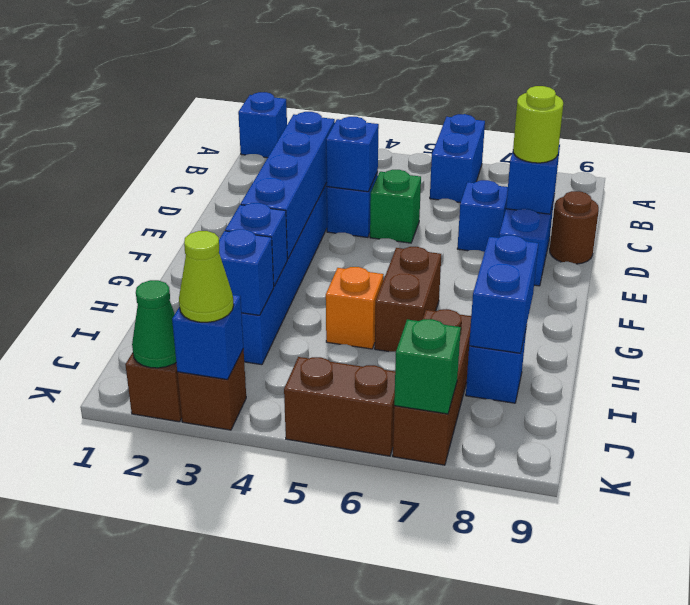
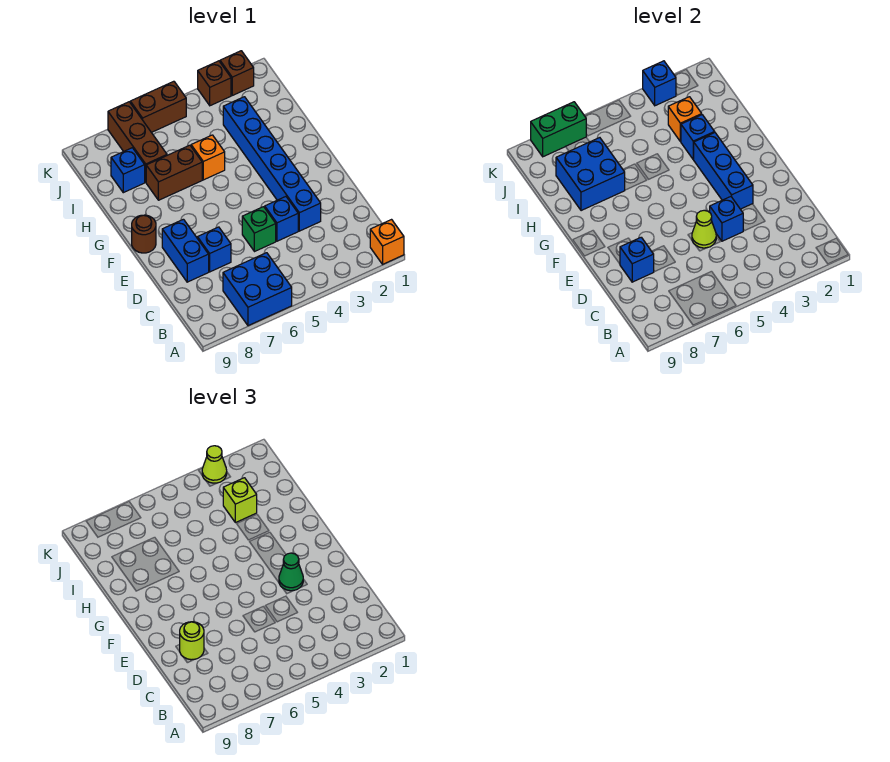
blue brick A1 level 1 -> orange brick A1 level 1
blue brick A6:B6 level 1 -> blue brick A6:B7 level 1
blue brick D3:G3 level 2 -> blue brick E3:G3 level 2
none -> lime cone D5 level 2
brown round brick D9 level 1 -> brown round brick F9 level 1
brown brick G6:H6 level 1 -> brown brick H6:H7 level 1
blue brick H8:I8 level 2 -> blue brick H7:I8 level 2
blue brick I3 level 2 -> orange brick I3 level 2
none -> lime brick I3 level 3
green cone K2 level 2 -> green cone E3 level 3
green brick K7 level 2 -> green brick K7:K8 level 2

